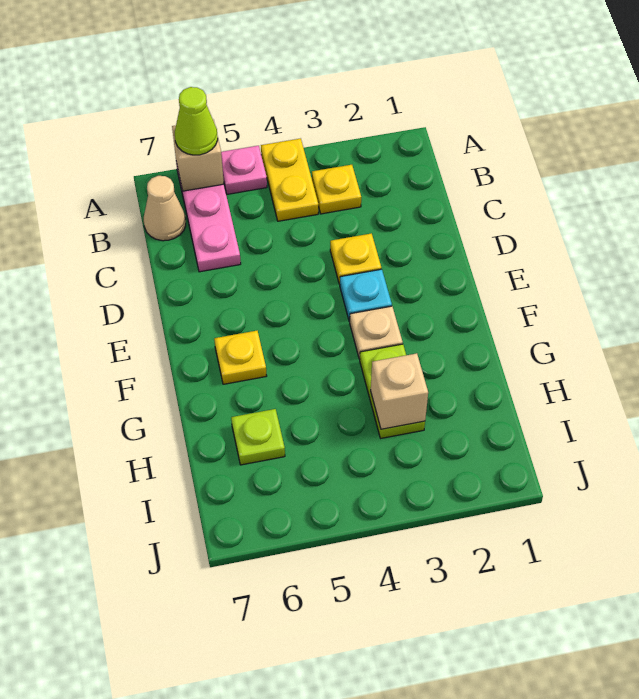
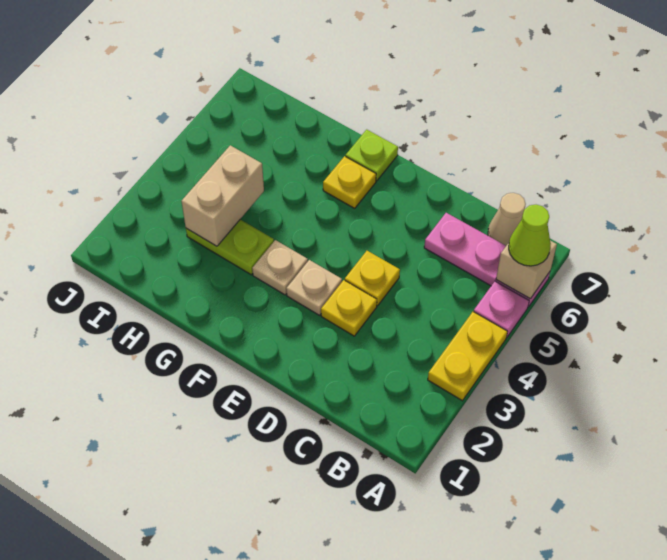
yellow plate A4:B4 level 1 -> yellow plate A3:A4 level 1
yellow plate B3 level 1 -> yellow plate D4 level 1
cyan plate E3 level 1 -> tan plate E3 level 1
tan brick H3 level 2 -> tan brick H3:H4 level 2
lime plate H6 level 1 -> lime plate F7 level 1

